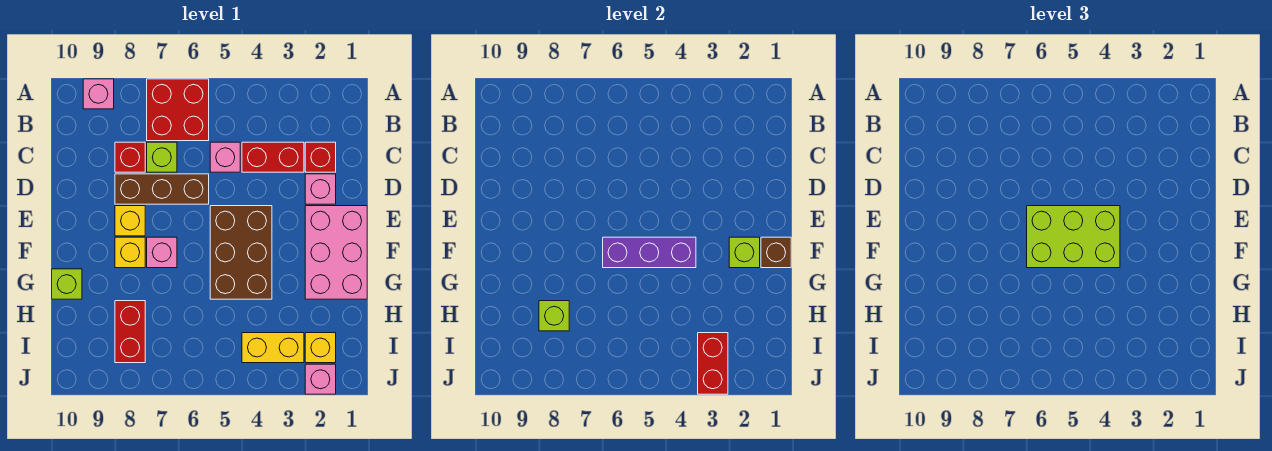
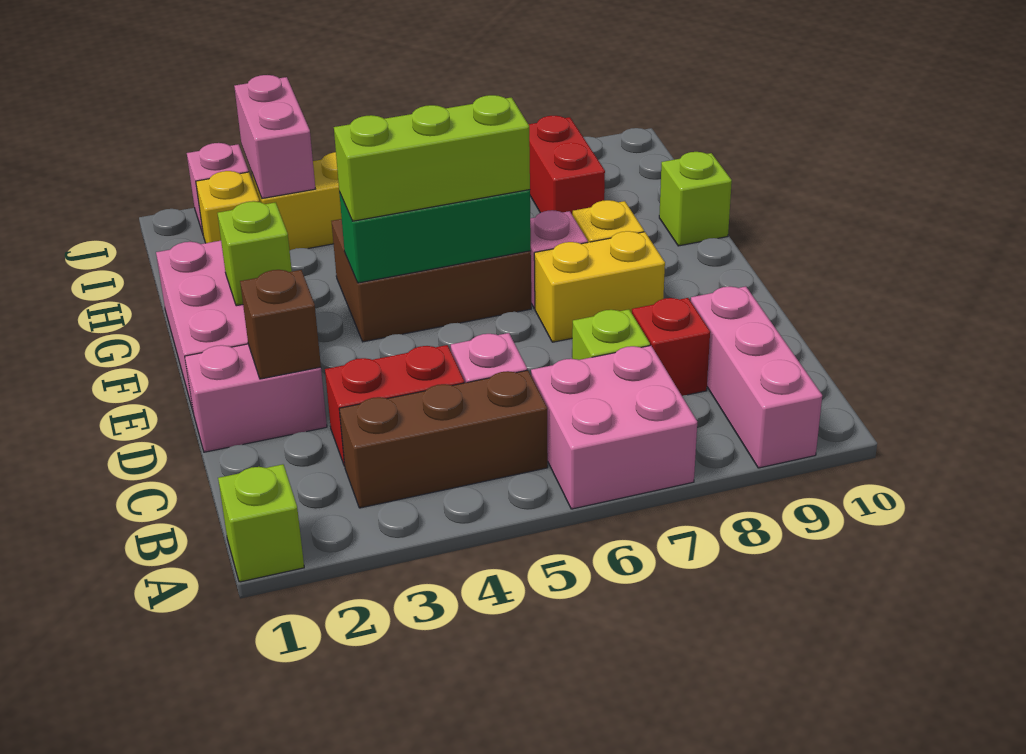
red brick A6:B7 level 1 -> pink brick A6:B7 level 1
pink brick A9 level 1 -> pink brick A9:C9 level 1
red brick C2 level 1 -> none
pink brick D2 level 1 -> pink brick D1:D2 level 1
brown brick D6:D8 level 1 -> brown brick B3:B5 level 1
brown brick E4:G5 level 1 -> brown brick F4:G6 level 1
lime brick E4:F6 level 3 -> lime brick F4:F6 level 3
yellow brick E8 level 1 -> yellow brick E7:E8 level 1
brown brick F1 level 2 -> brown brick D2 level 2
purple brick F4:F6 level 2 -> green brick F4:F6 level 2
lime brick H8 level 2 -> lime brick A1 level 1
red brick I3:J3 level 2 -> pink brick I3:J3 level 2

